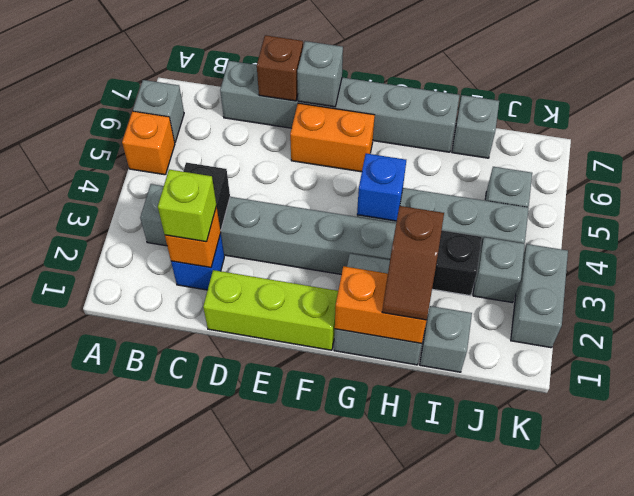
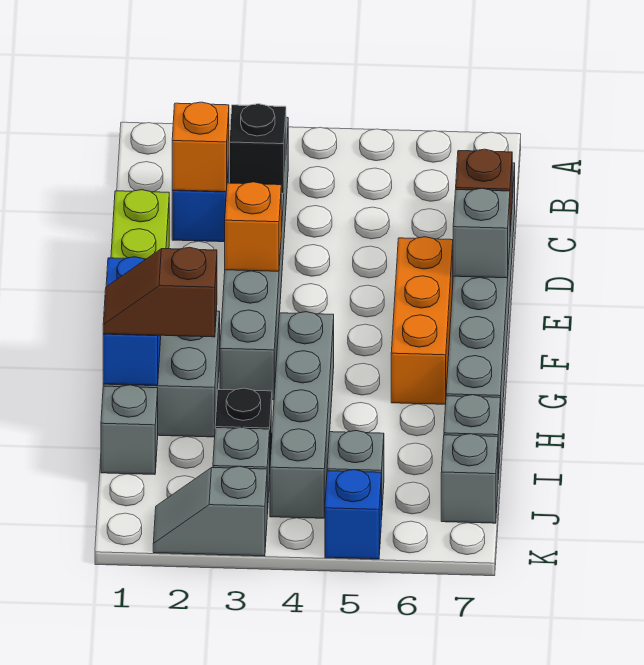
orange brick A5 level 1 -> orange brick E3 level 2
grey brick A6 level 1 -> grey brick J7 level 1
lime brick C2 level 3 -> none
orange brick E6:F6 level 1 -> orange brick E6:G6 level 1
orange brick G1:H1 level 2 -> blue brick G1:H1 level 2
blue brick G4 level 2 -> blue brick K5 level 1
grey brick K2:K3 level 1 -> grey slope K2:K3 level 1 top 3

